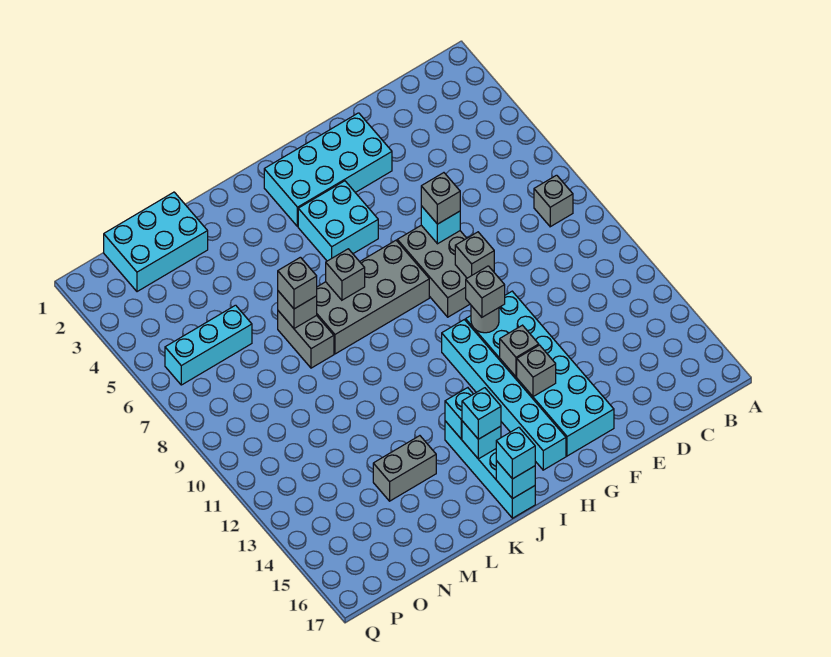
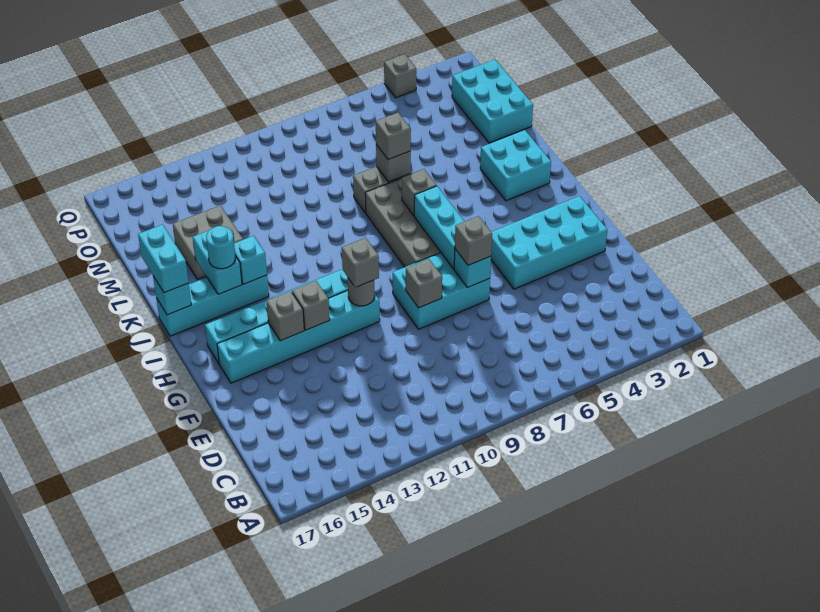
grey brick B8 level 1 -> grey brick Q4 level 1
cyan brick F2:I3 level 1 -> cyan brick F2:G5 level 1
grey brick F7:G9 level 1 -> cyan brick F7:G9 level 1
cyan brick F11:G16 level 1 -> cyan brick G11:G16 level 1
cyan brick H4:I5 level 1 -> cyan brick J2:K3 level 1
cyan brick J15 level 2 -> cyan brick J15:K15 level 2
cyan brick J15 level 3 -> cyan round brick J15 level 3
cyan brick J17 level 3 -> cyan brick J17:K17 level 3
grey brick L14:M14 level 1 -> grey brick L14:M15 level 1
cyan brick N6:P6 level 1 -> cyan brick G7:I7 level 2

